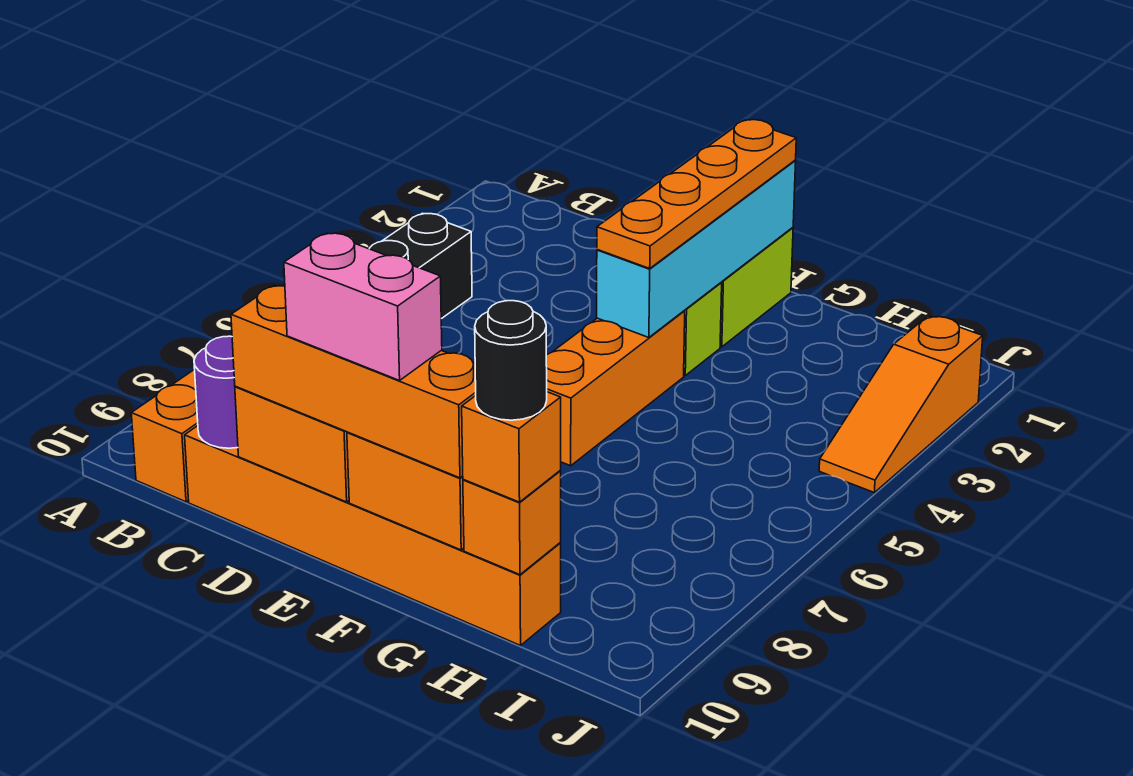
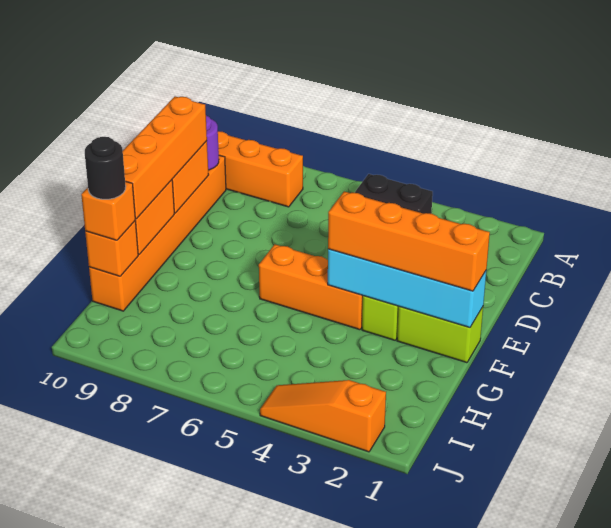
pink brick E10:F10 level 4 -> none
orange plate F1:F4 level 3 -> orange brick F1:F4 level 3

